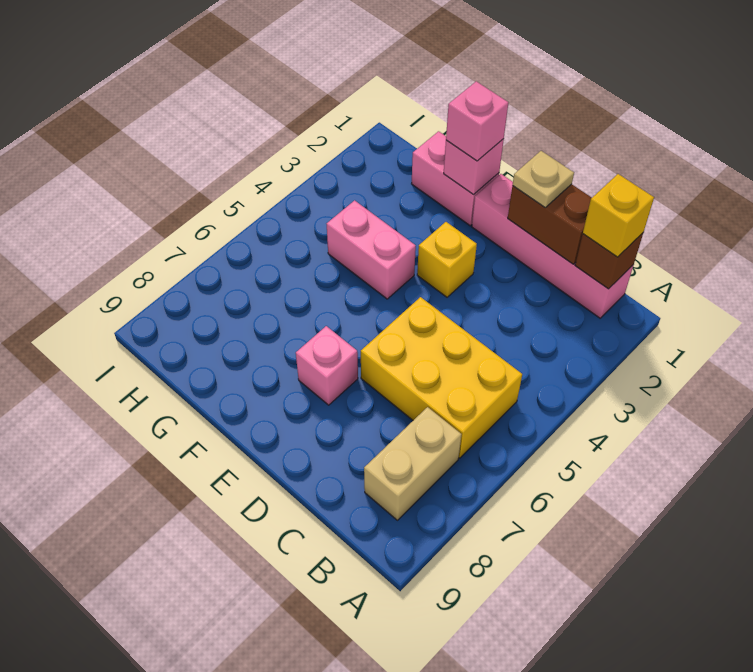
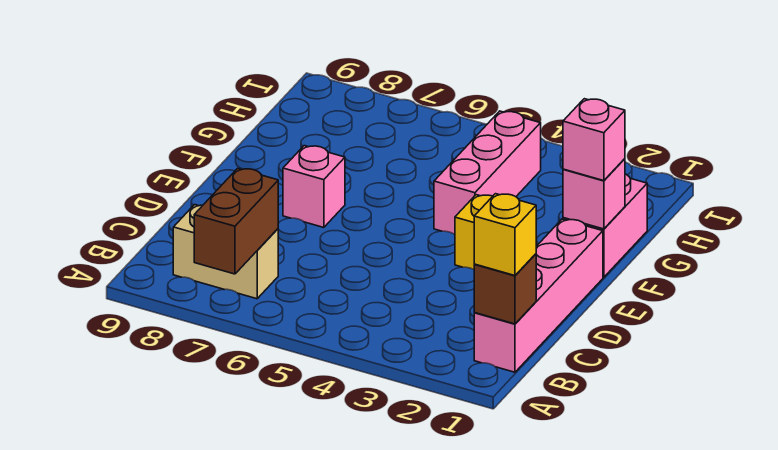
yellow brick B5:D6 level 1 -> none
brown brick C1:D1 level 2 -> brown brick A7:B7 level 2
tan plate D1 level 3 -> none
pink brick F4:G4 level 1 -> pink brick F4:H4 level 1

